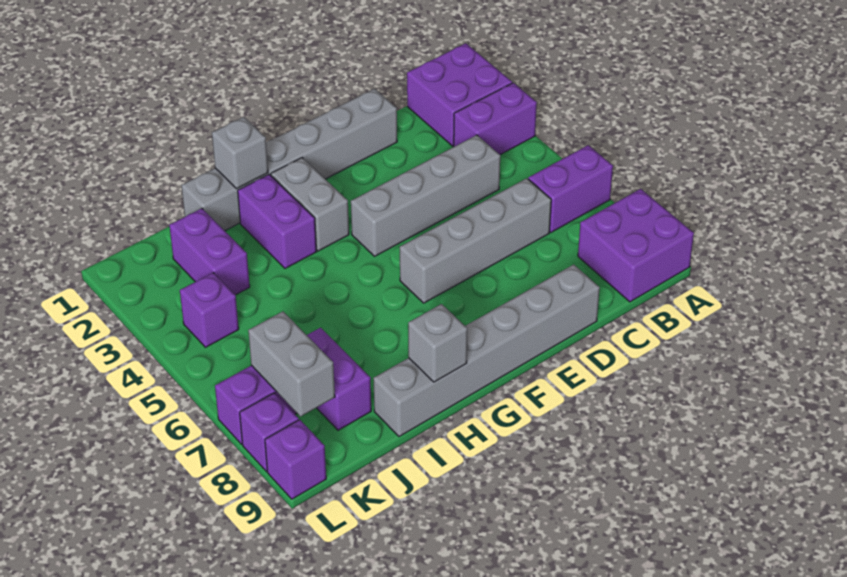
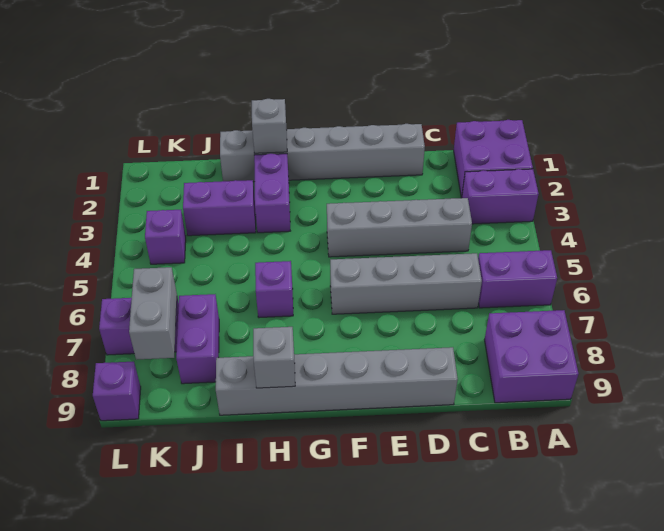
grey brick G2:G3 level 1 -> none
purple brick J2:J3 level 1 -> purple brick I3:J3 level 1
purple brick L8 level 1 -> purple brick H6 level 1

